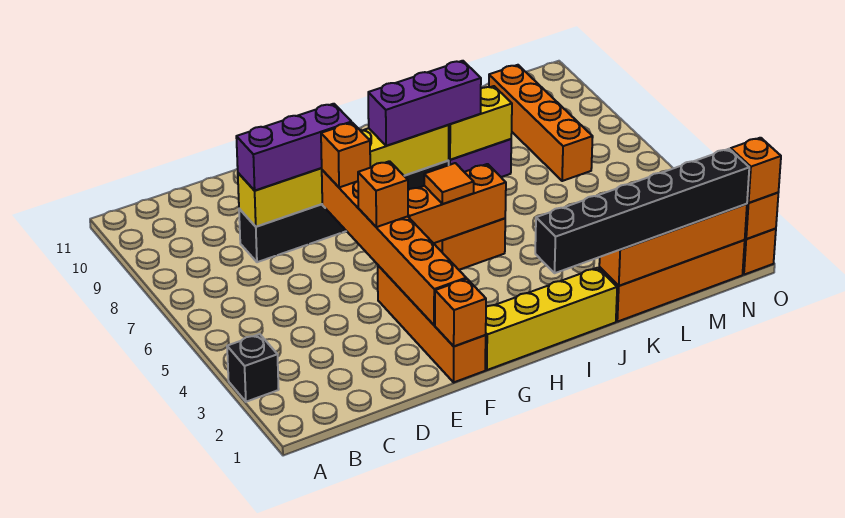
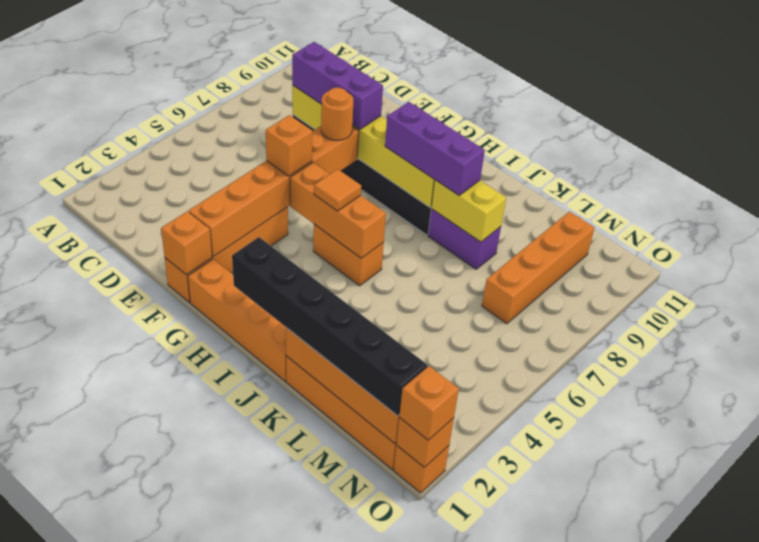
black brick A3 level 1 -> none
orange brick F7 level 3 -> orange round brick F7 level 3
yellow brick G1:J1 level 1 -> orange brick G1:J1 level 1

